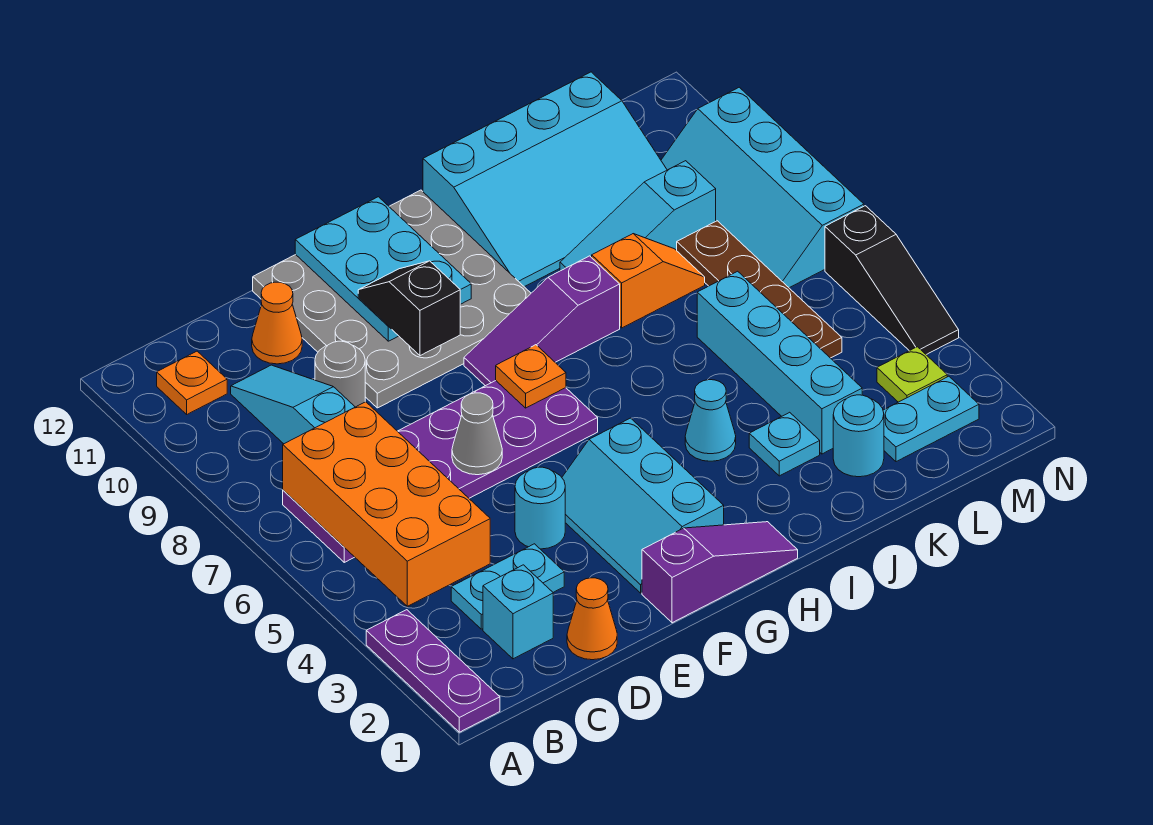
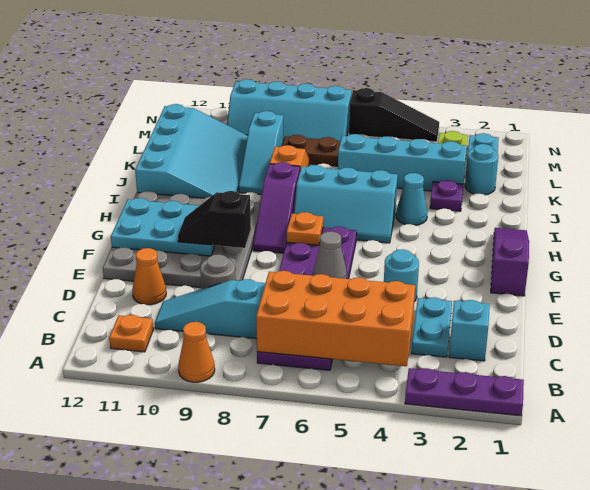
orange cone D1 level 1 -> orange cone A9 level 1
cyan slope F2:G4 level 1 top G -> cyan slope H5:I7 level 1 top I
cyan plate J3 level 1 -> purple plate J3 level 1

